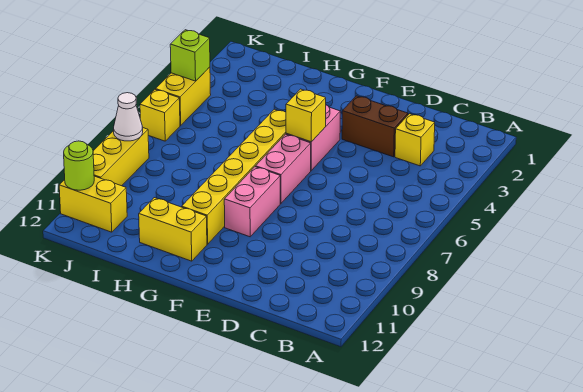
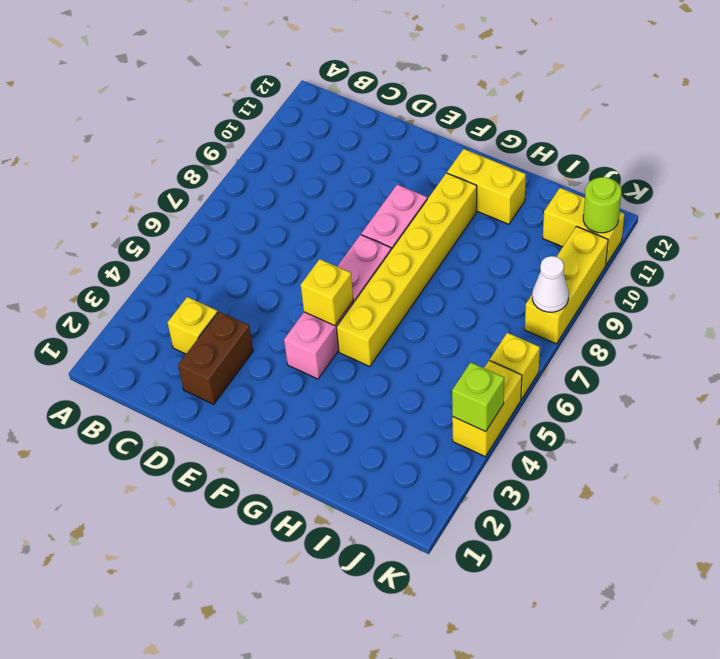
brown brick D3:E3 level 1 -> brown brick D2:D3 level 1

